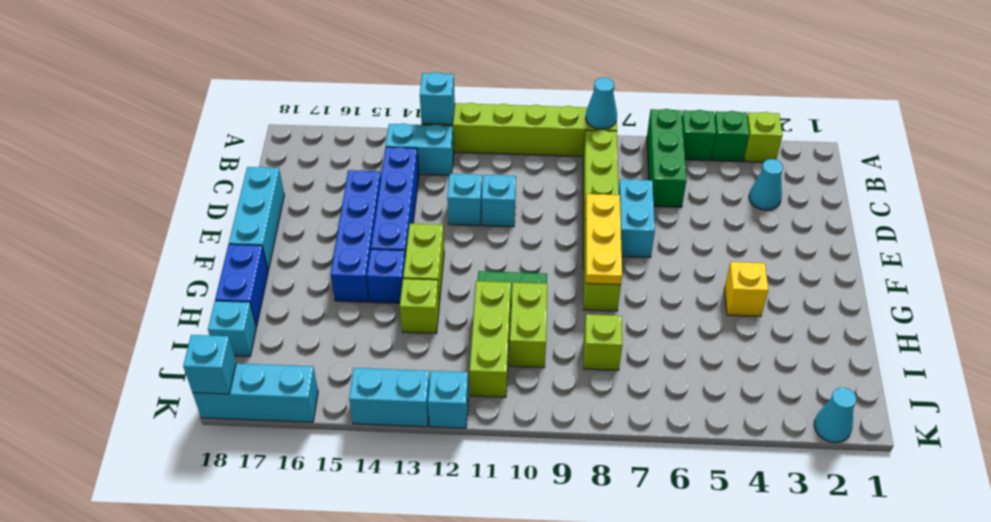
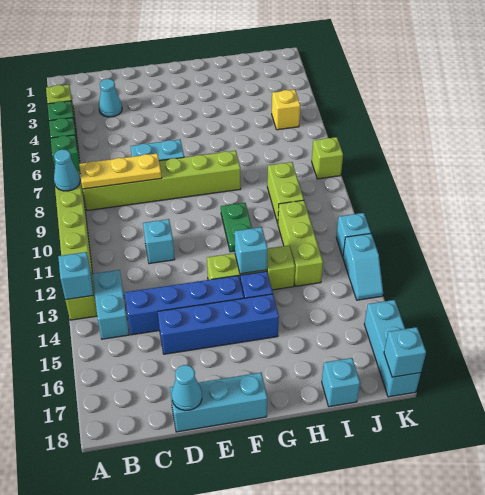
green brick A6:C6 level 1 -> green brick A6 level 1
cyan brick D12 level 1 -> cyan brick G13 level 2
yellow plate E8:G8 level 2 -> yellow plate B8:D8 level 2
yellow brick G4 level 1 -> yellow brick J5 level 1
blue brick G18:H18 level 1 -> none
lime brick H10:I10 level 1 -> lime brick I9:I10 level 1
lime brick H11:J11 level 1 -> lime brick I11:I13 level 1
lime brick I8 level 1 -> lime brick K8 level 1
cyan cone K2 level 1 -> cyan cone D18 level 2
cyan brick K13:K14 level 1 -> cyan slope K13:K14 level 1 top 13

